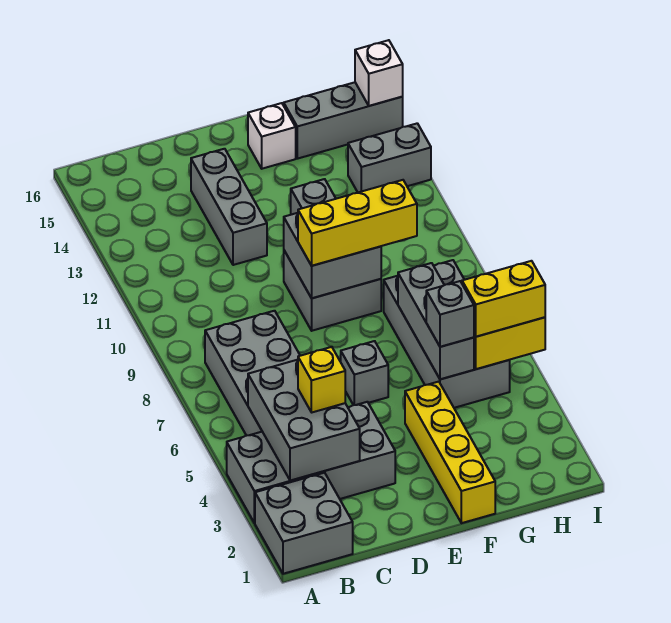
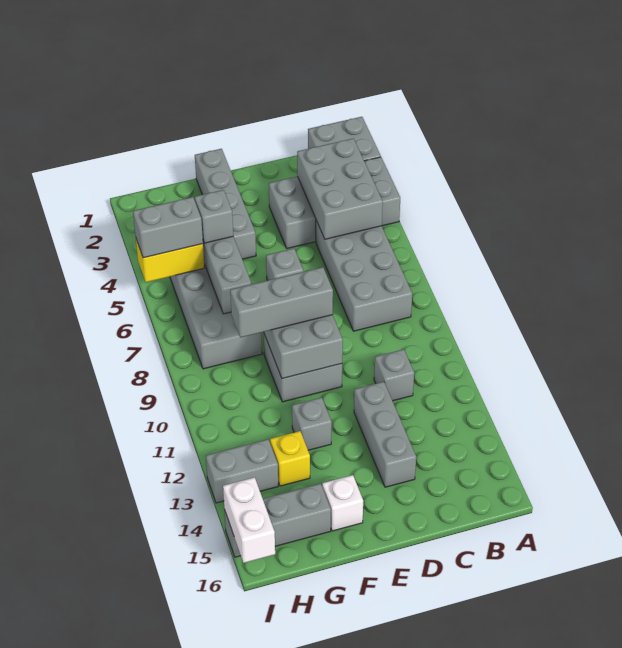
yellow brick C4 level 3 -> yellow brick G13 level 1
none -> grey brick C11 level 1
yellow brick E9:G9 level 3 -> grey brick E9:G9 level 3
yellow brick F1:F4 level 1 -> grey brick F1:F4 level 1
yellow brick H5:I5 level 3 -> grey brick H5:I5 level 3
white brick I15 level 2 -> white brick I15:I16 level 2

